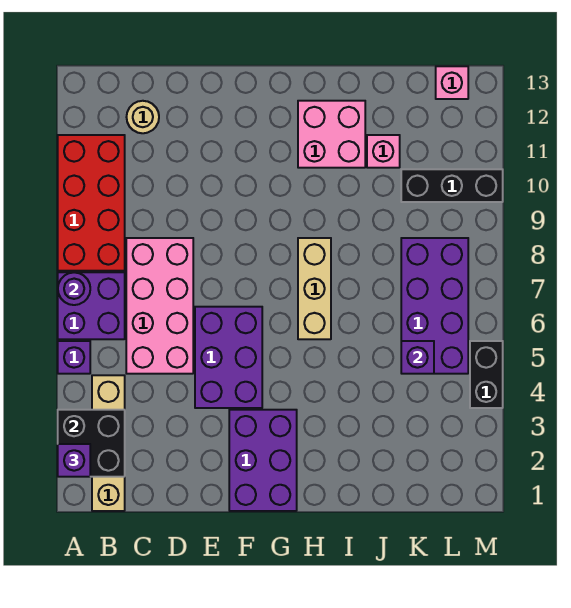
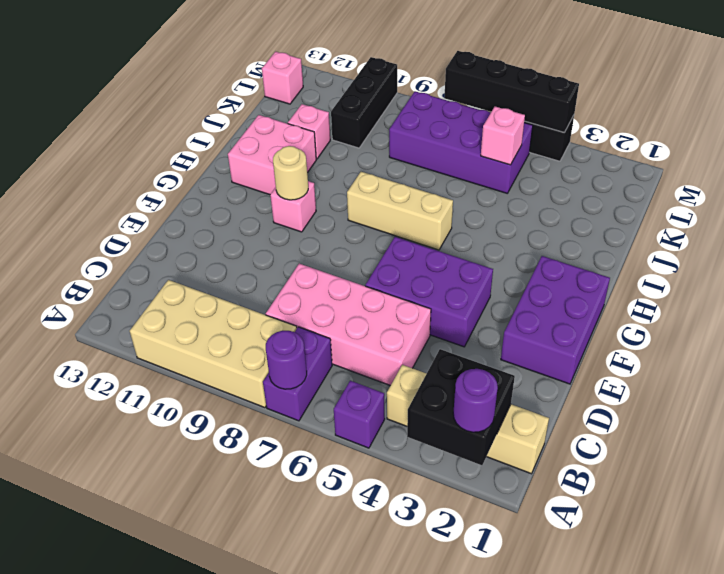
purple brick A2 level 3 -> purple round brick A2 level 3
purple brick A6:B7 level 1 -> purple brick A7:B7 level 1
red brick A8:B11 level 1 -> tan brick A8:B11 level 1
tan round brick C12 level 1 -> tan round brick G10 level 2
purple brick F1:G3 level 1 -> purple brick E1:G2 level 1
none -> pink brick G10 level 1
purple brick K5 level 2 -> pink brick K5 level 2
none -> black brick M4:M7 level 2

